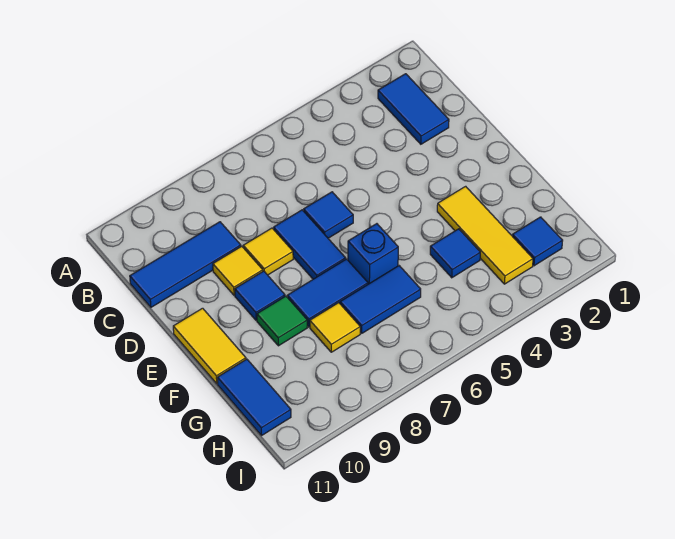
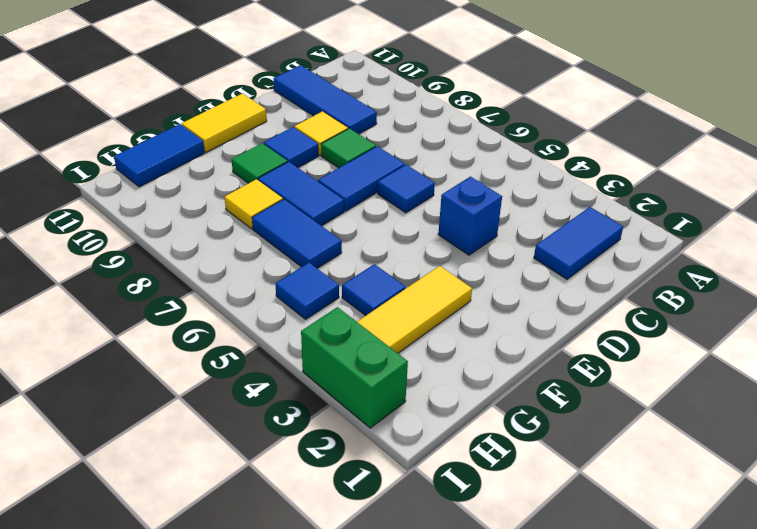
yellow tile D8 level 1 -> green tile D8 level 1
blue brick F6 level 1 -> blue brick D4 level 1
blue tile H2 level 1 -> blue tile H5 level 1
none -> green brick I2:I3 level 1

